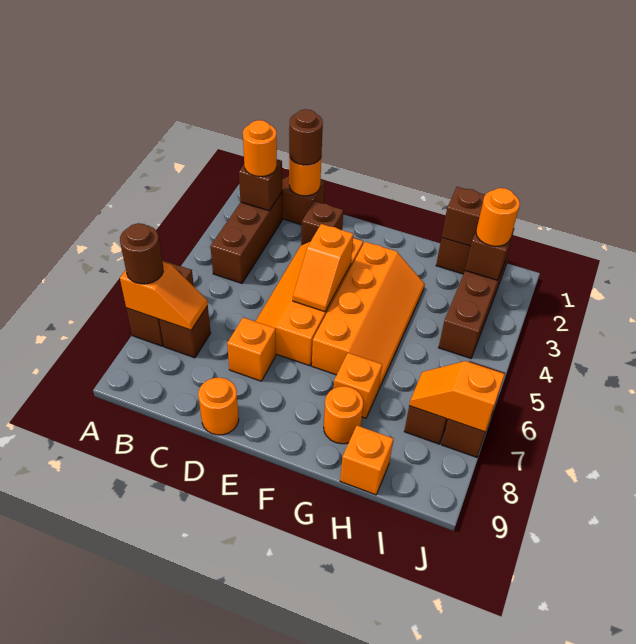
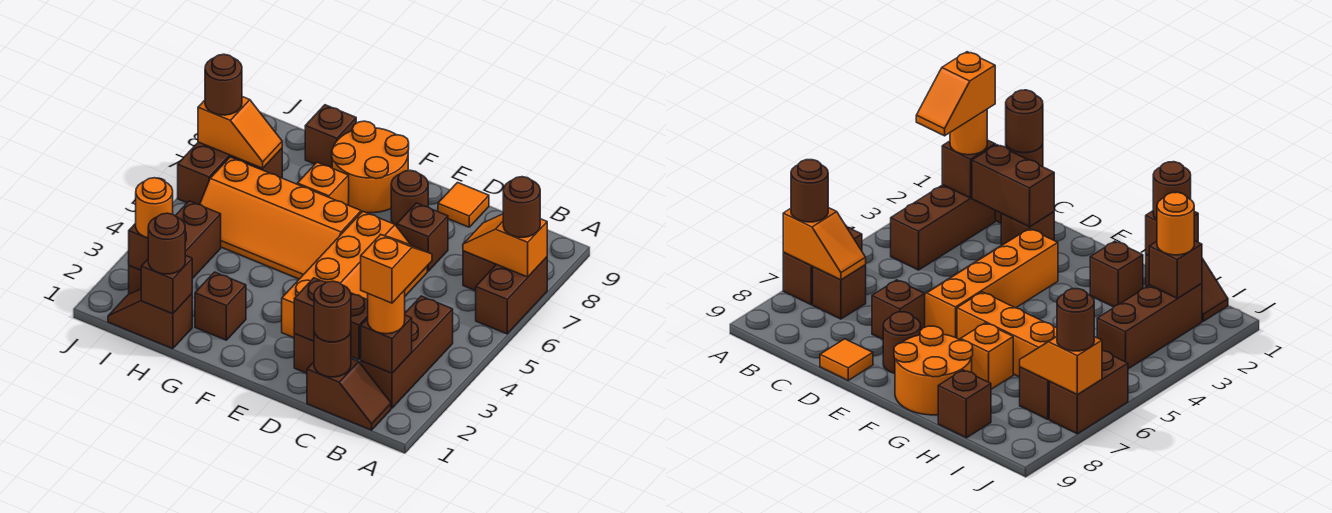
orange round brick C1 level 2 -> brown round brick C1 level 2
none -> brown brick C2:D2 level 2
orange brick D7 level 1 -> brown brick D7 level 1
orange round brick D9 level 1 -> orange tile D9 level 1
orange slope E4:E5 level 2 top 4 -> orange slope B2:B3 level 4 top 2
none -> brown round brick E8 level 1
orange slope F3:G6 level 1 top F -> orange slope F5:I6 level 1 top 6
none -> brown brick G2 level 1
orange round brick G8 level 1 -> orange round brick F8:G9 level 1
none -> brown round brick H1 level 3
orange brick H9 level 1 -> brown brick H9 level 1
none -> brown round brick J7 level 3

